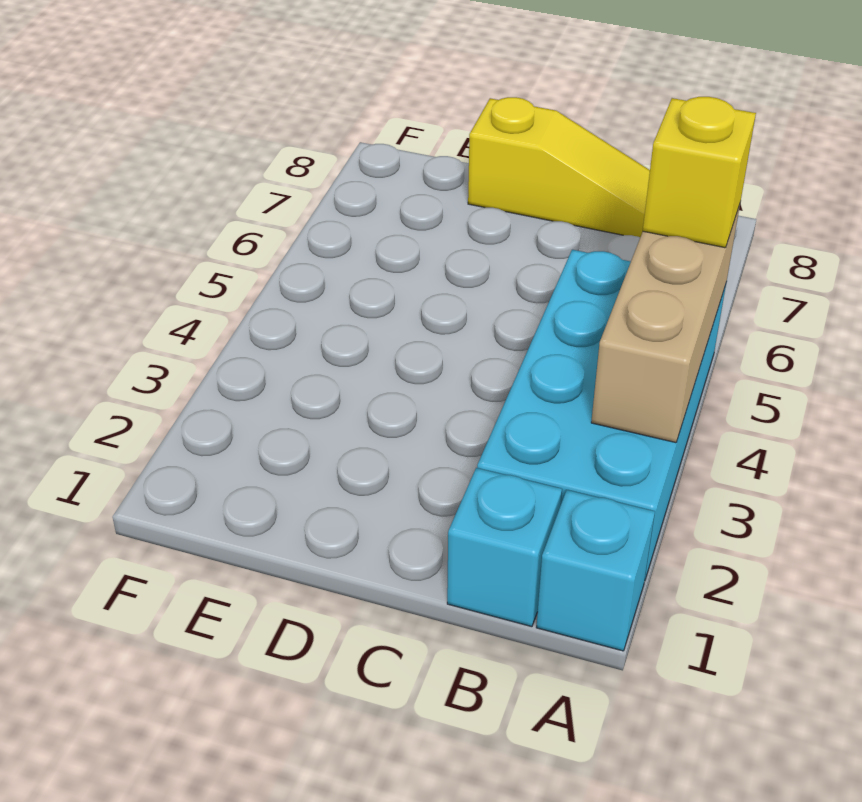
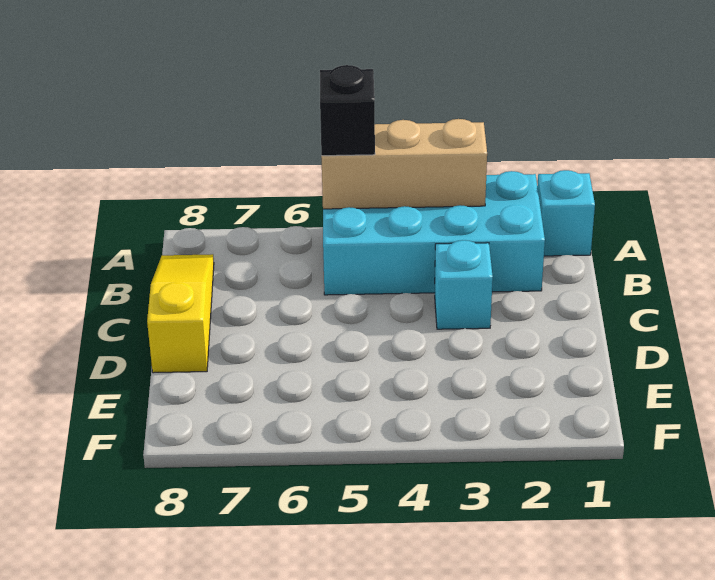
yellow brick A5 level 3 -> black brick A5 level 3
cyan brick B1 level 1 -> cyan brick C3 level 1

